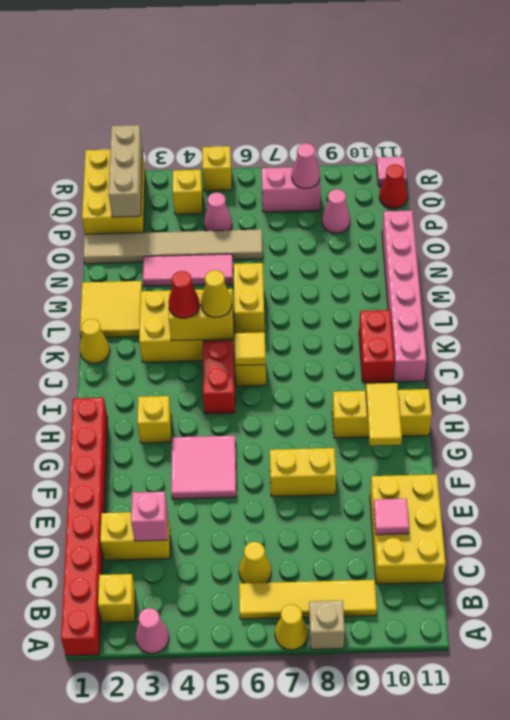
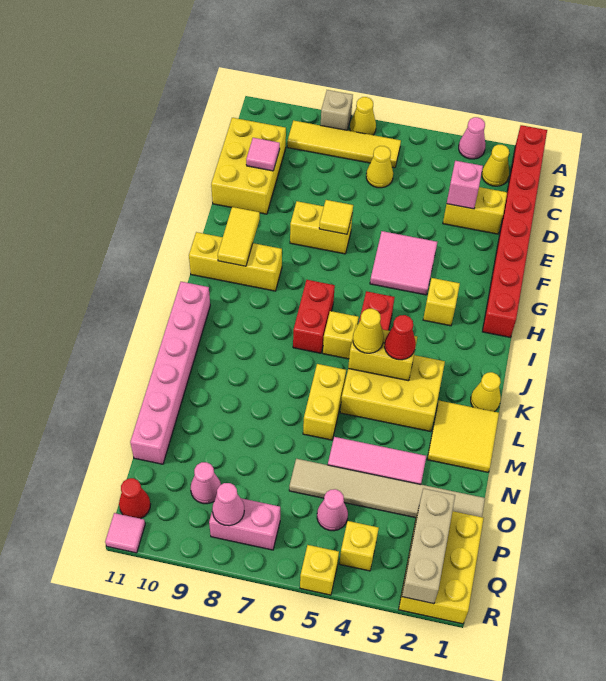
yellow brick B2 level 1 -> yellow cone B2 level 1
yellow tile J6 level 2 -> yellow tile F7 level 2
red brick J10:K10 level 1 -> red brick I7:J7 level 1

